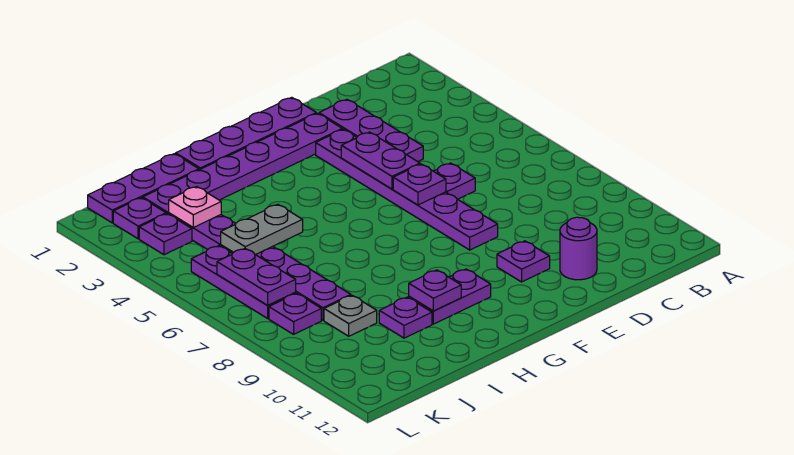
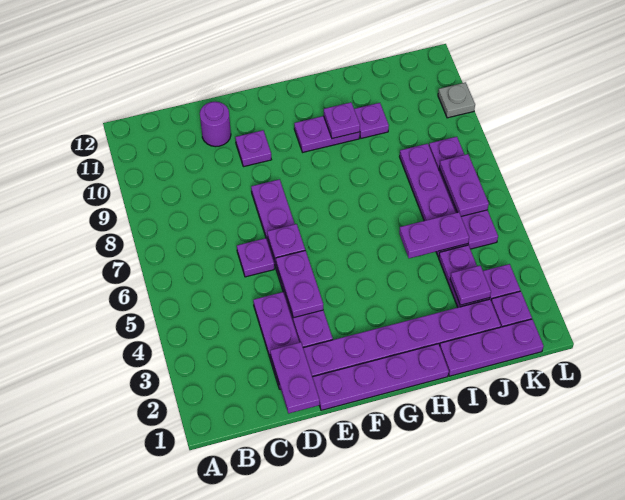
none -> purple plate D1:D2 level 2
grey plate I5:J5 level 2 -> purple plate I5:J5 level 2
pink plate J3 level 2 -> purple plate J3 level 2
grey plate J9 level 1 -> grey plate L10 level 1

